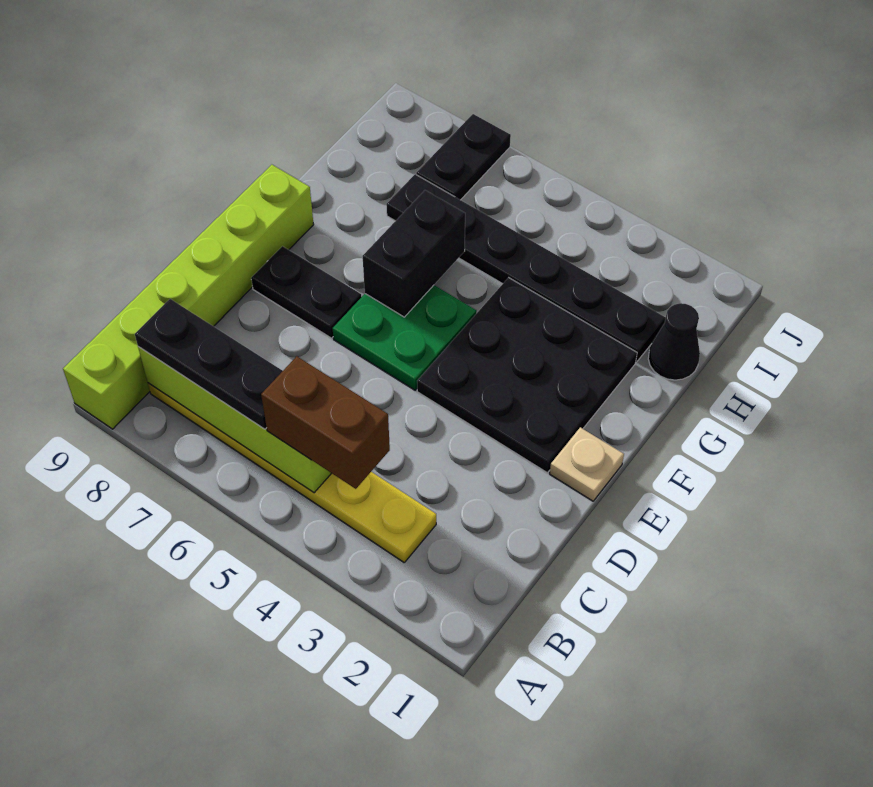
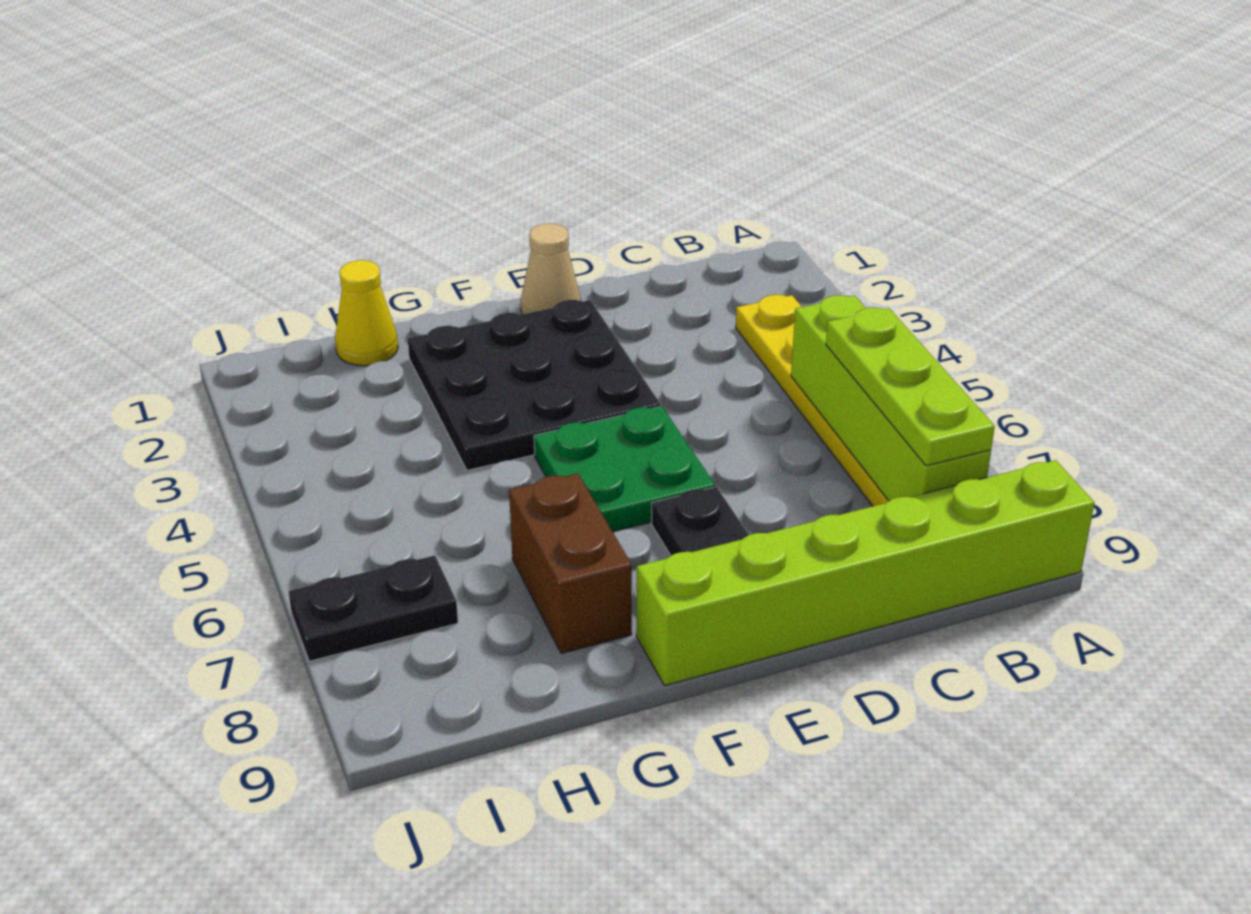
brown brick B4:B5 level 3 -> brown brick G7:G8 level 1
black plate B6:B8 level 3 -> lime plate B6:B8 level 3
tan plate E1 level 1 -> tan cone E1 level 1
black brick F6:G6 level 2 -> none
black cone H1 level 1 -> yellow cone H1 level 1
black plate H2:H7 level 1 -> none

